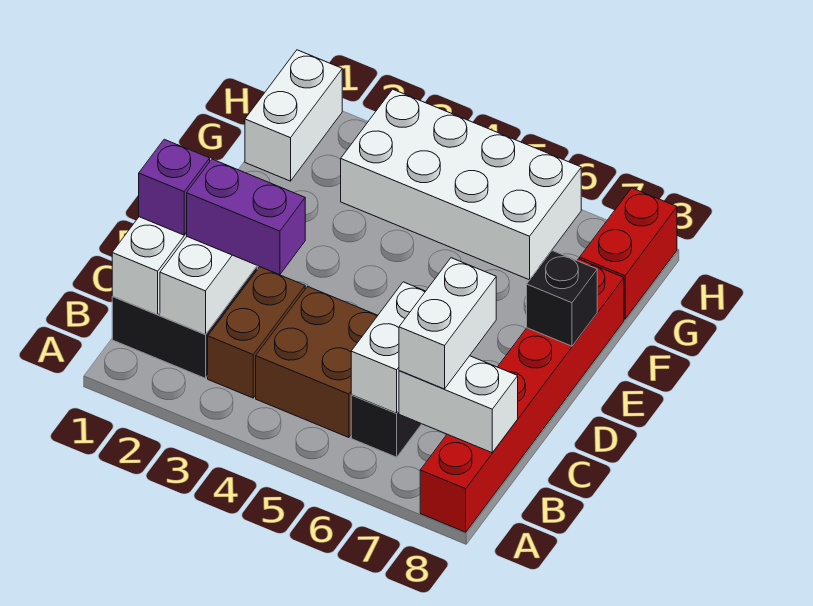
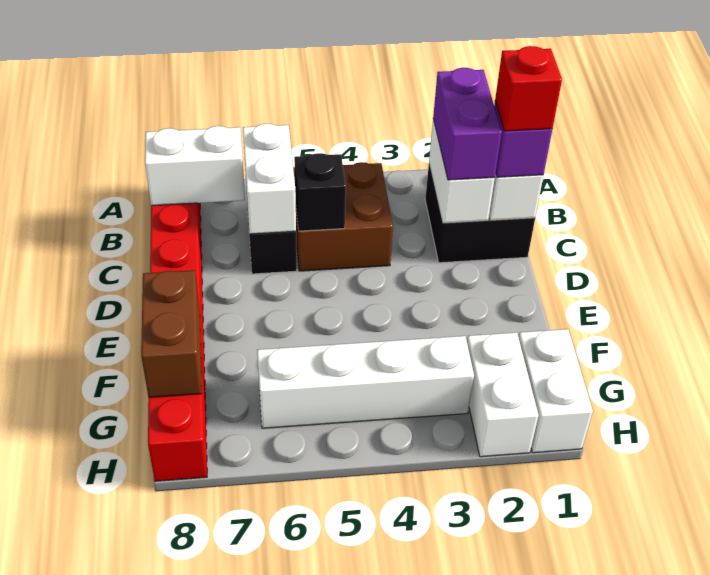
brown brick B3:C3 level 1 -> brown brick F8:G8 level 2
white brick B7:C7 level 3 -> white brick G2:H2 level 1
none -> red brick C1 level 4
purple brick C2:C3 level 3 -> purple brick B2:C2 level 3
black brick E8 level 2 -> black brick C5 level 2
white brick G3:H6 level 1 -> white brick G3:G6 level 1

